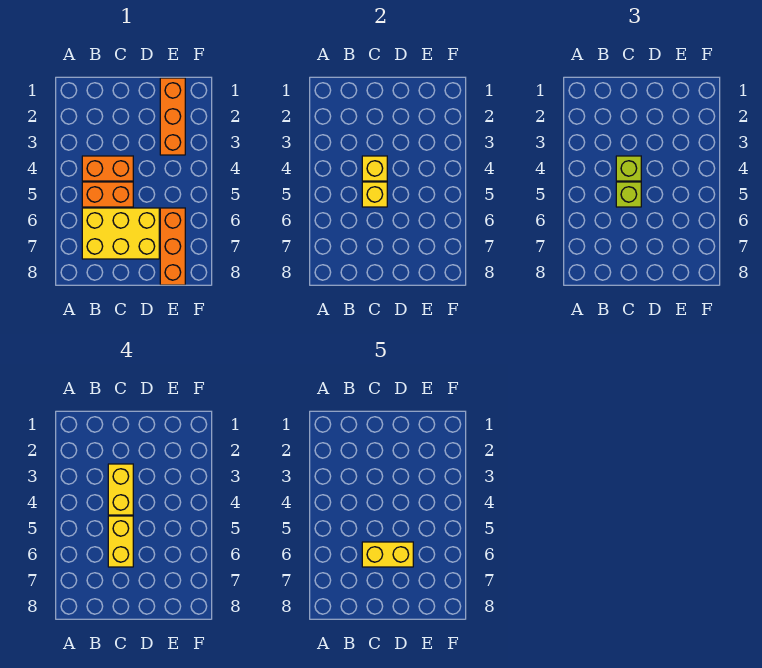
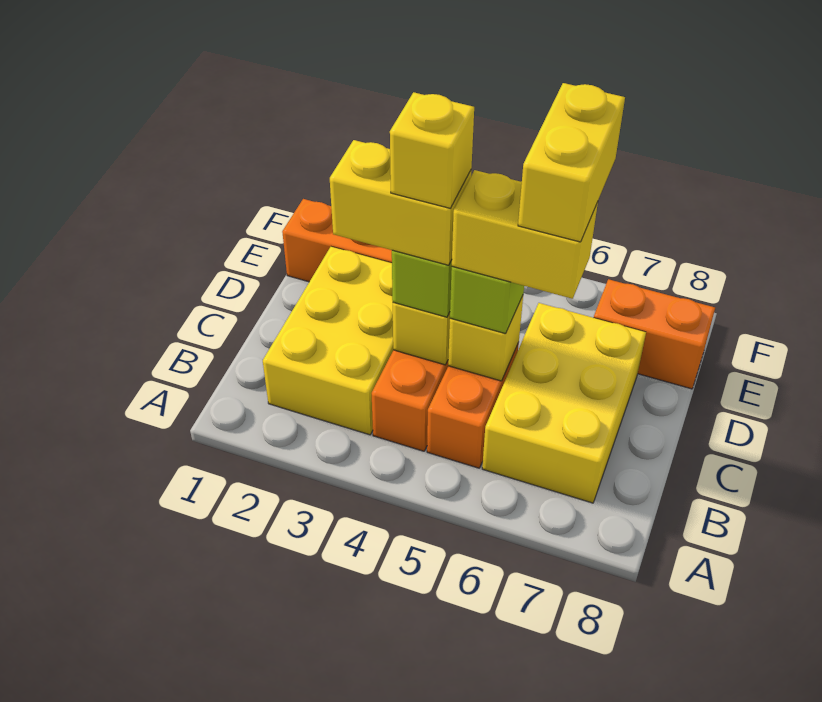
none -> yellow brick B2:D3 level 1
none -> yellow brick C4 level 5
orange brick E6:E8 level 1 -> orange brick E7:E8 level 1

